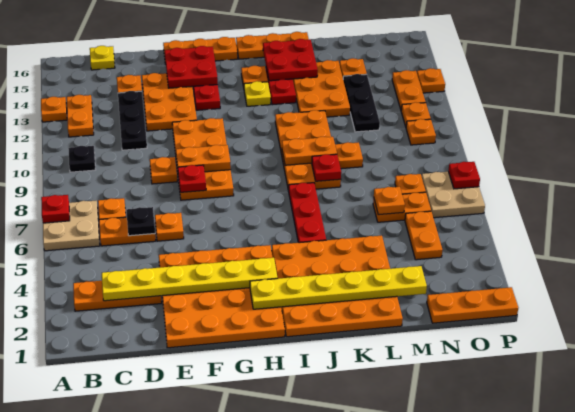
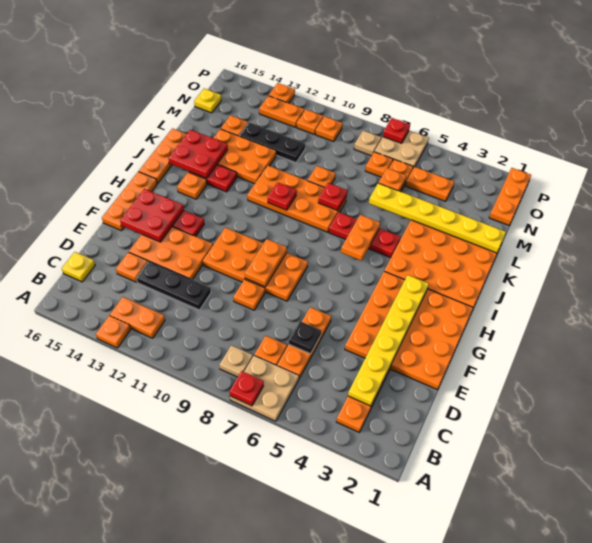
none -> tan plate B8 level 1
black plate B10 level 1 -> none
red plate F8 level 2 -> red plate J10 level 2
yellow plate H2:M2 level 2 -> yellow plate L1:L6 level 2
yellow plate I13 level 1 -> yellow plate N16 level 1
orange plate J9:K9 level 2 -> orange plate I6:J6 level 2
none -> tan plate O8 level 1

